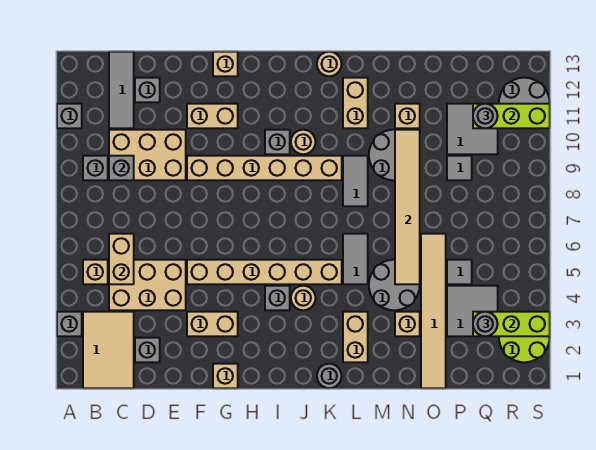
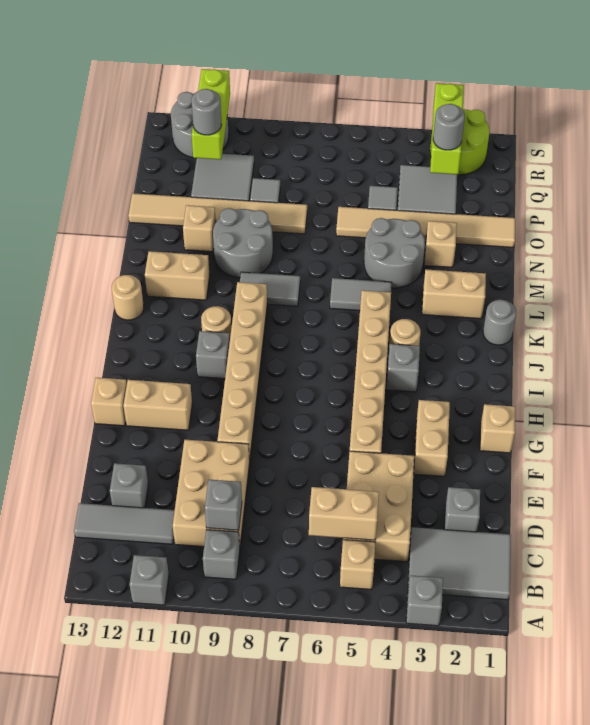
tan tile B1:C3 level 1 -> grey tile B1:C3 level 1
tan brick F11:G11 level 1 -> tan brick G11:G12 level 1
tan tile N5:N10 level 2 -> tan tile O8:O13 level 1

